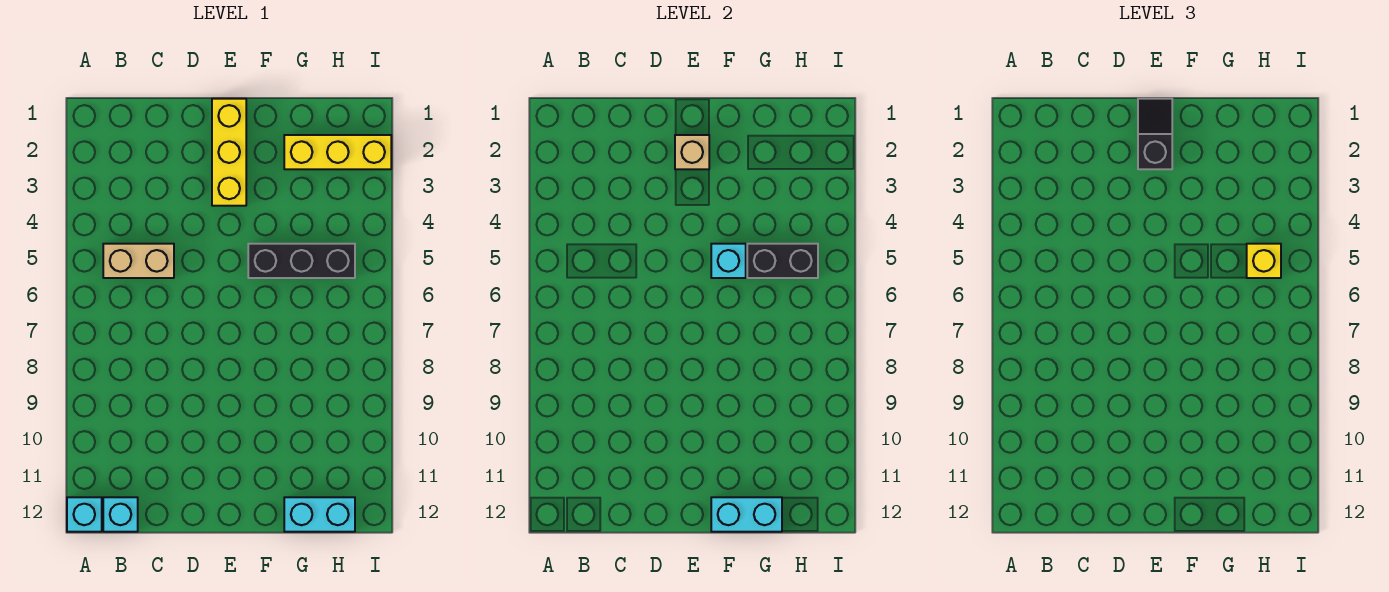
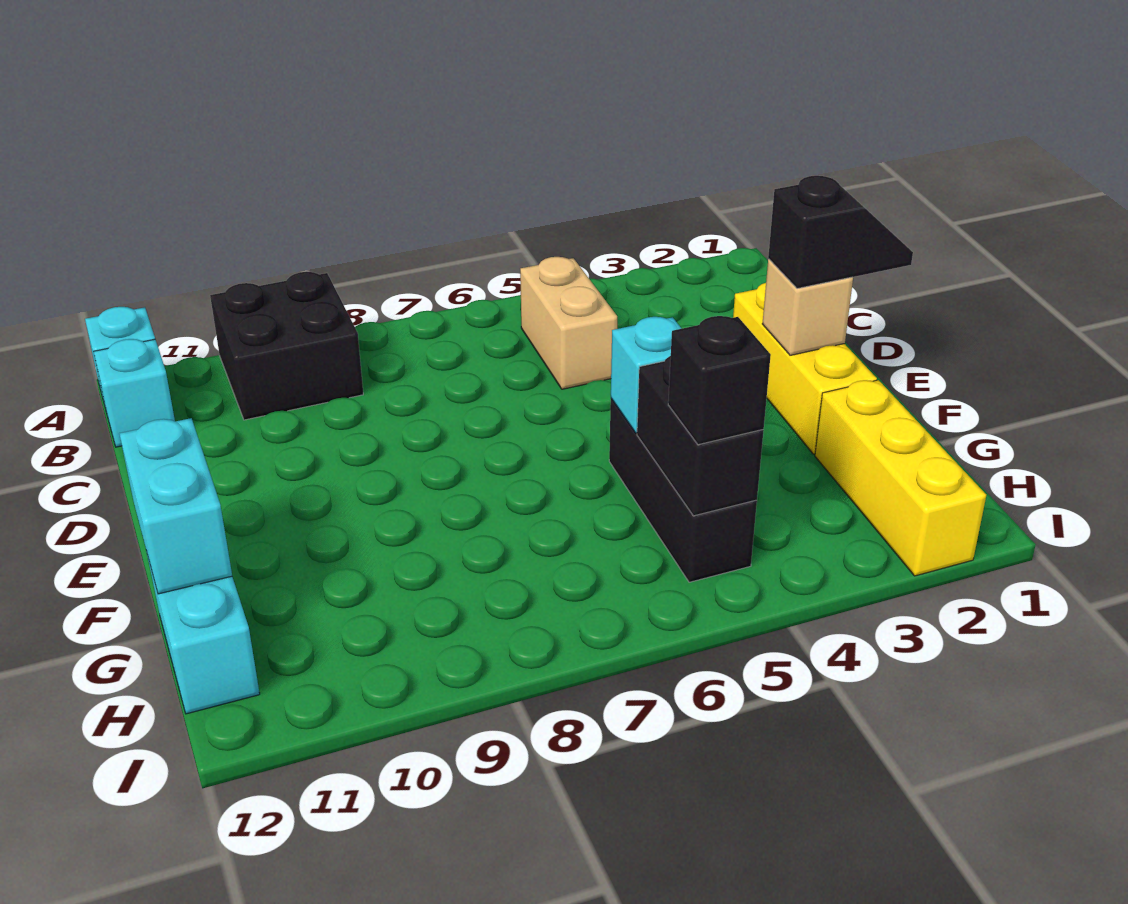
none -> black brick A9:B10 level 1
yellow brick E1:E3 level 1 -> yellow brick D2:F2 level 1
yellow brick H5 level 3 -> black brick H5 level 3

